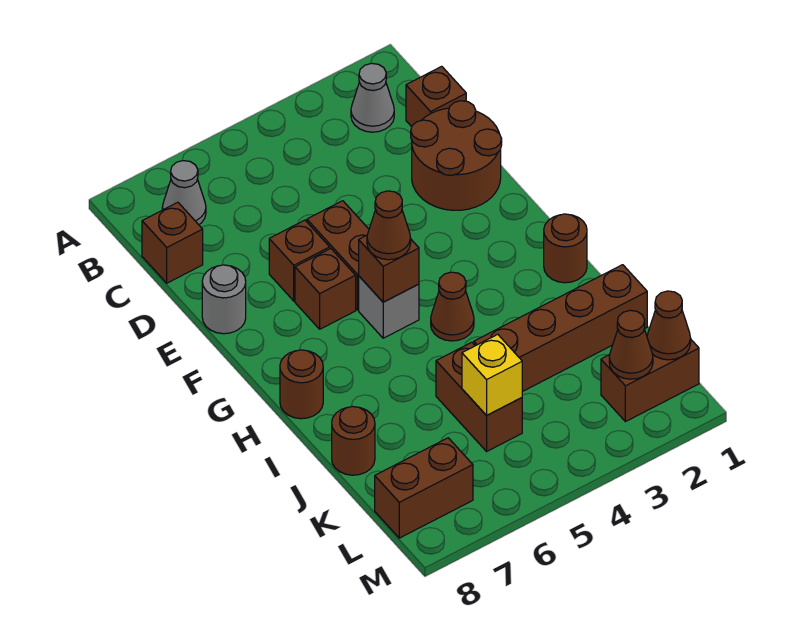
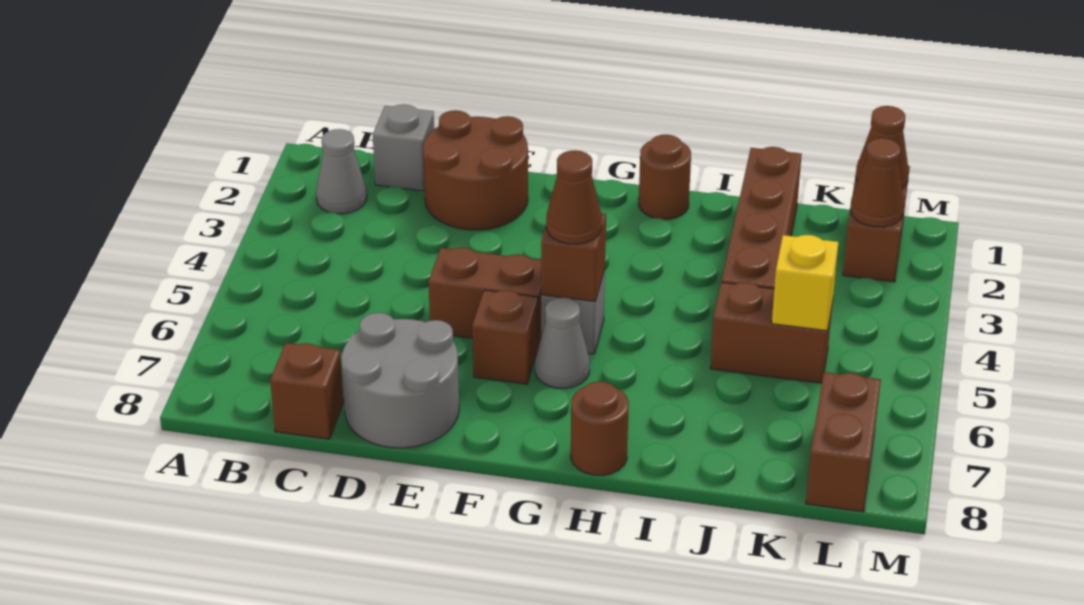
grey cone B7 level 1 -> grey cone G6 level 1
brown brick C1 level 1 -> grey brick C1 level 1
brown brick E6 level 1 -> none
grey round brick E8 level 1 -> grey round brick D7:E8 level 1
brown cone H4 level 1 -> none
brown round brick J8 level 1 -> none

